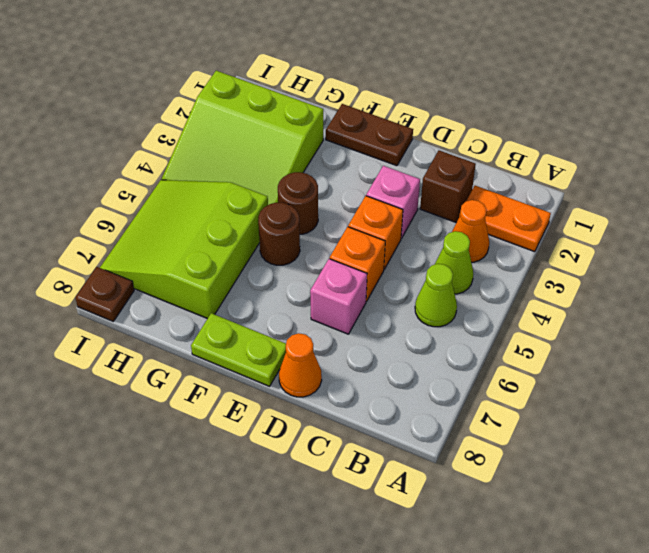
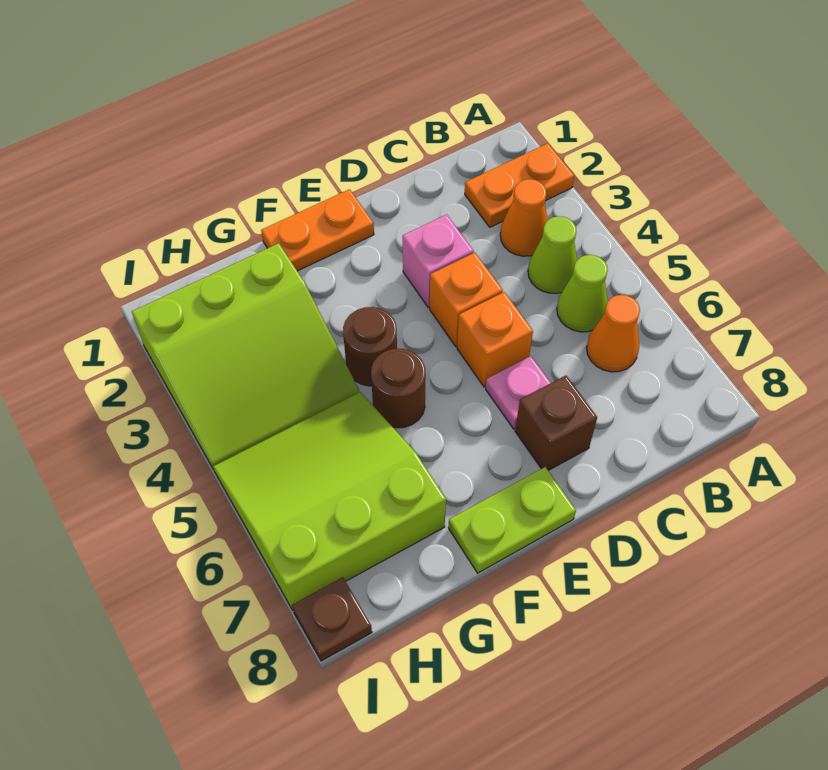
brown brick C2 level 1 -> brown brick D7 level 1
pink brick D6 level 1 -> pink plate D6 level 1
orange cone D8 level 1 -> orange cone B6 level 1
brown plate E1:F1 level 1 -> orange plate E1:F1 level 1
lime slope G5:I7 level 1 top G -> lime slope G5:I7 level 1 top 7

